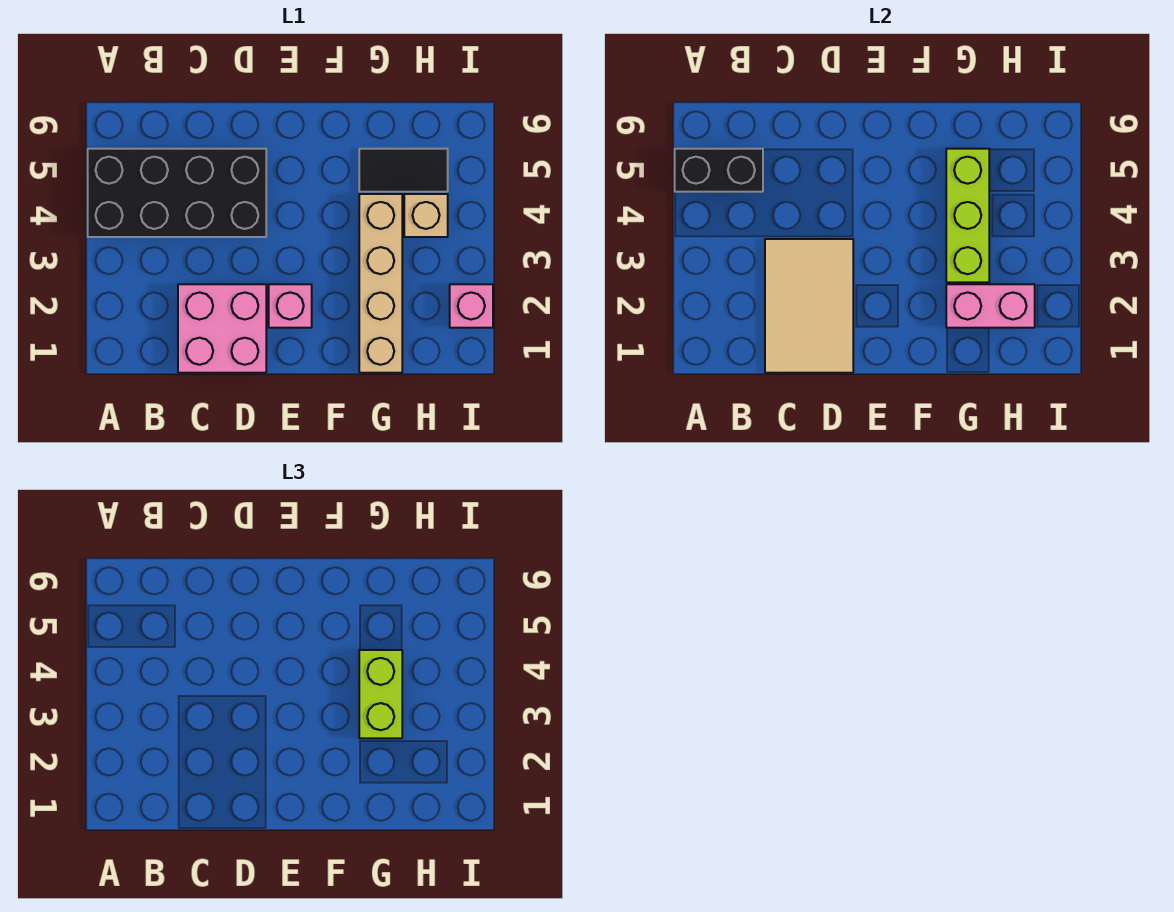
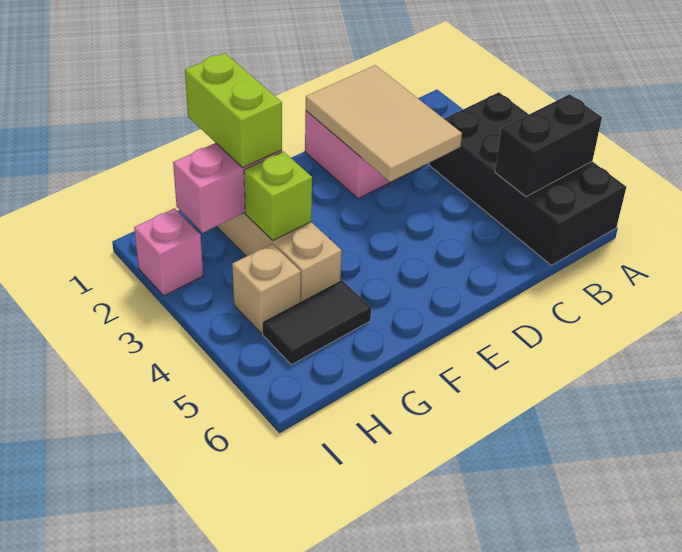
black brick A4:D5 level 1 -> black brick A3:B6 level 1
pink brick E2 level 1 -> none
lime brick G3:G5 level 2 -> lime brick G3 level 2
lime brick G3:G4 level 3 -> lime brick G1:G2 level 3

